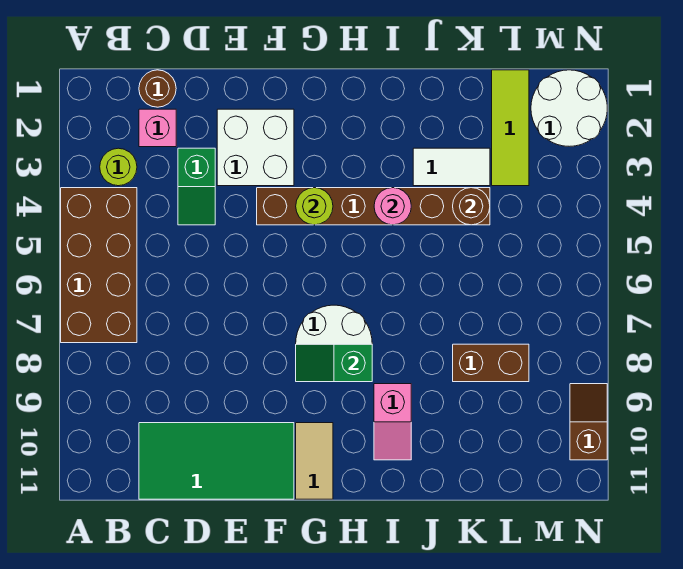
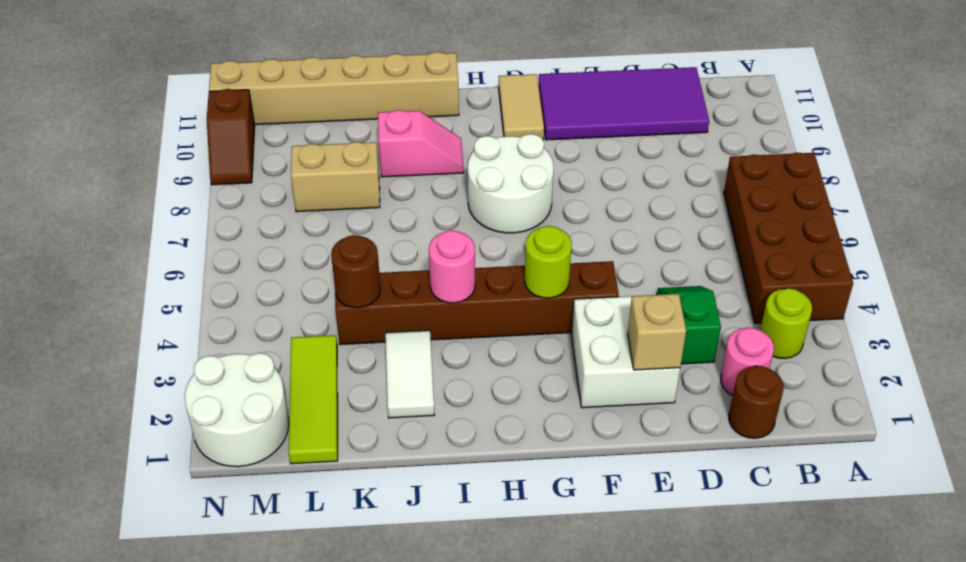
pink brick C2 level 1 -> pink round brick C2 level 1
green tile C10:F11 level 1 -> purple tile C10:F11 level 1
none -> tan brick E2 level 2
green slope G8:H8 level 2 top H -> none
pink slope I9:I10 level 1 top 9 -> pink slope I9:J9 level 1 top J
none -> tan brick I11:N11 level 1
white tile J3:K3 level 1 -> white tile J2:J3 level 1
brown brick K8:L8 level 1 -> tan brick K8:L8 level 1

